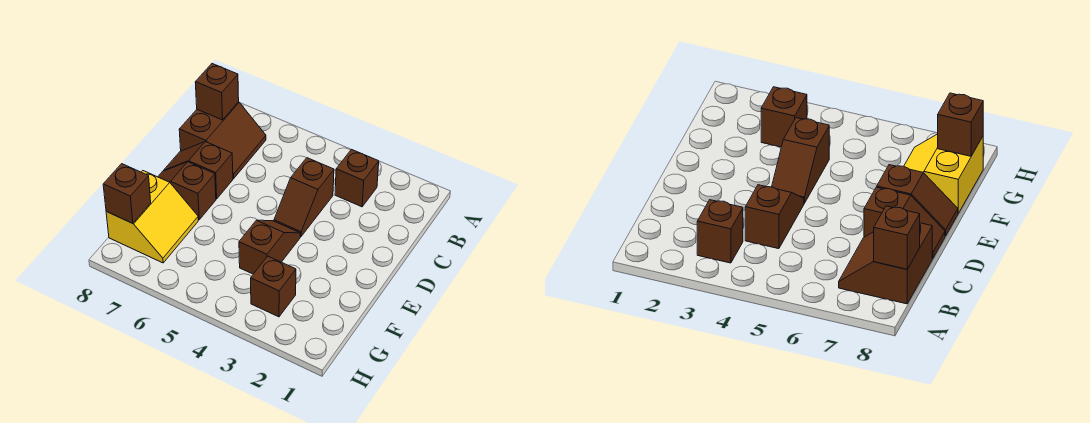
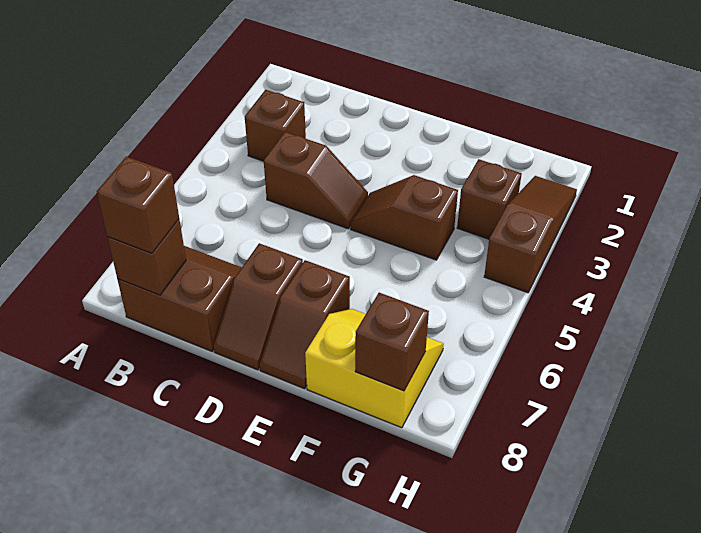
none -> brown brick B8 level 3
none -> brown slope H2:H4 level 1 top 4

